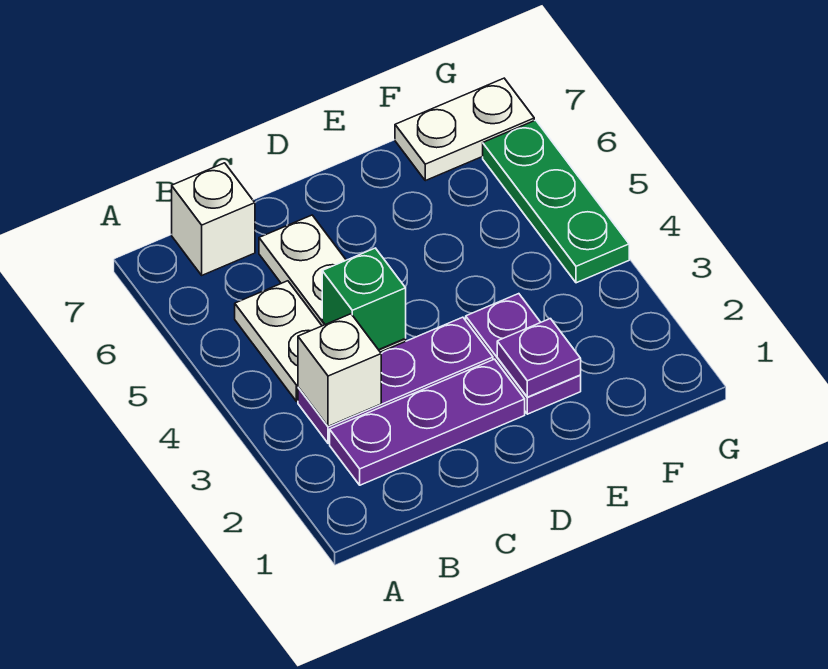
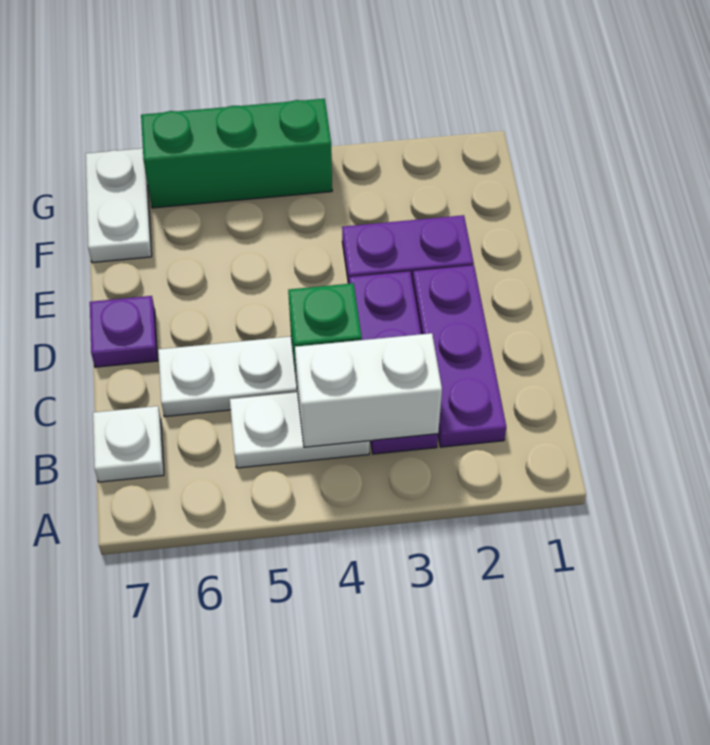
white brick B3 level 2 -> white brick B3:B4 level 2
white brick B7 level 1 -> white plate B7 level 1
purple plate E2 level 2 -> purple plate D7 level 1
green plate G4:G6 level 1 -> green brick G4:G6 level 1

